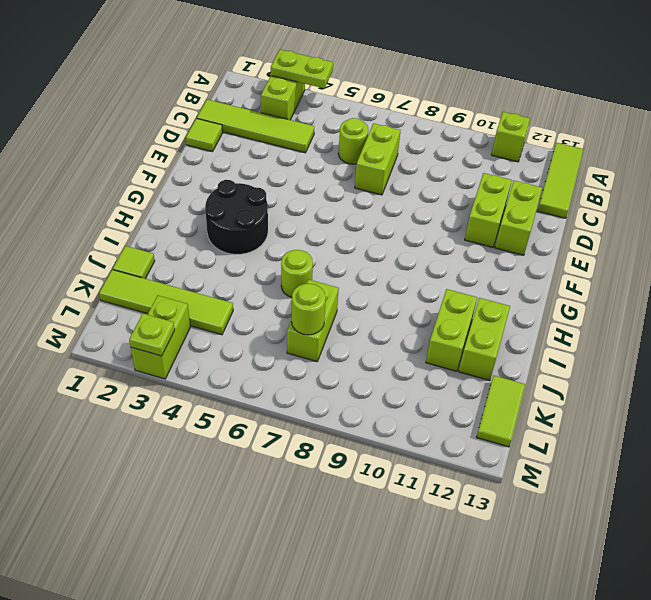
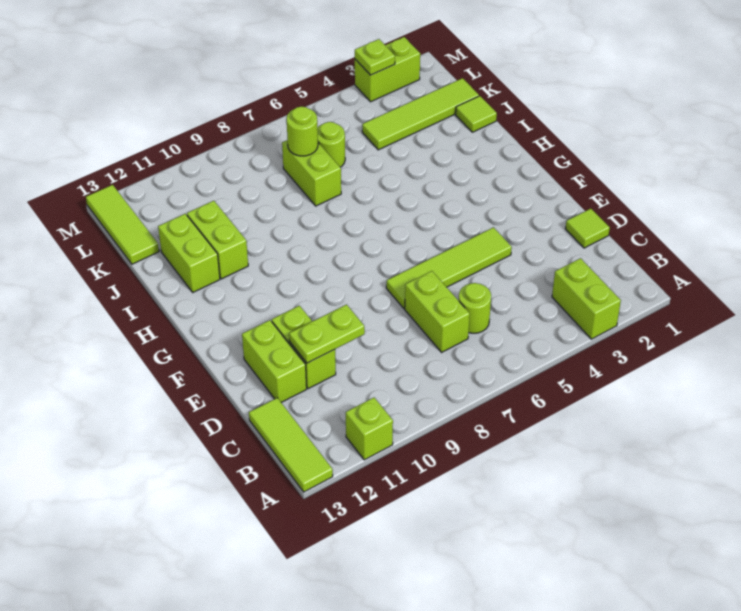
lime plate A3:A4 level 2 -> lime plate D10:D11 level 2
lime tile C1:C4 level 1 -> lime tile E4:E7 level 1
black round brick G3:H4 level 1 -> none
lime round brick I6 level 1 -> lime round brick K6 level 1
lime tile K13:L13 level 1 -> lime tile K13:M13 level 1
lime brick L3:M3 level 1 -> lime brick M2:M3 level 1

